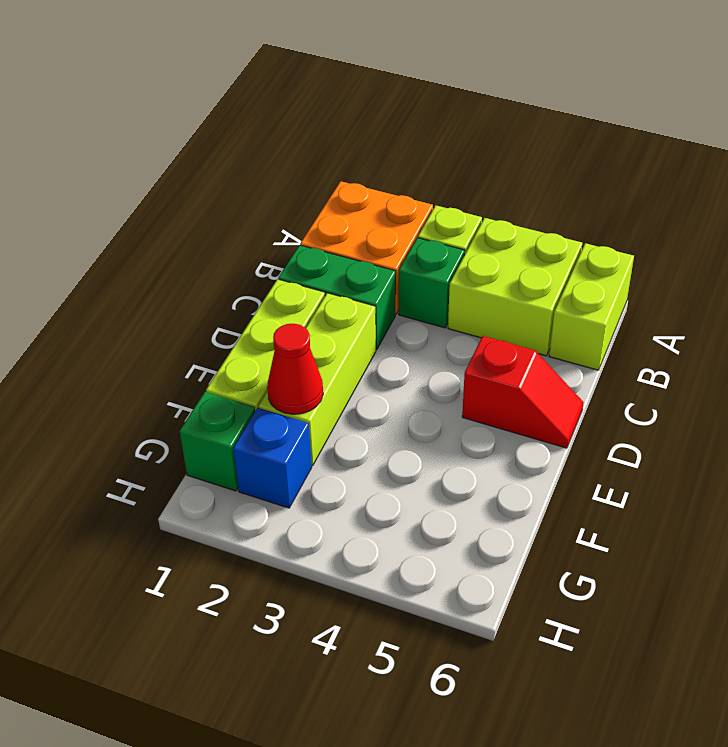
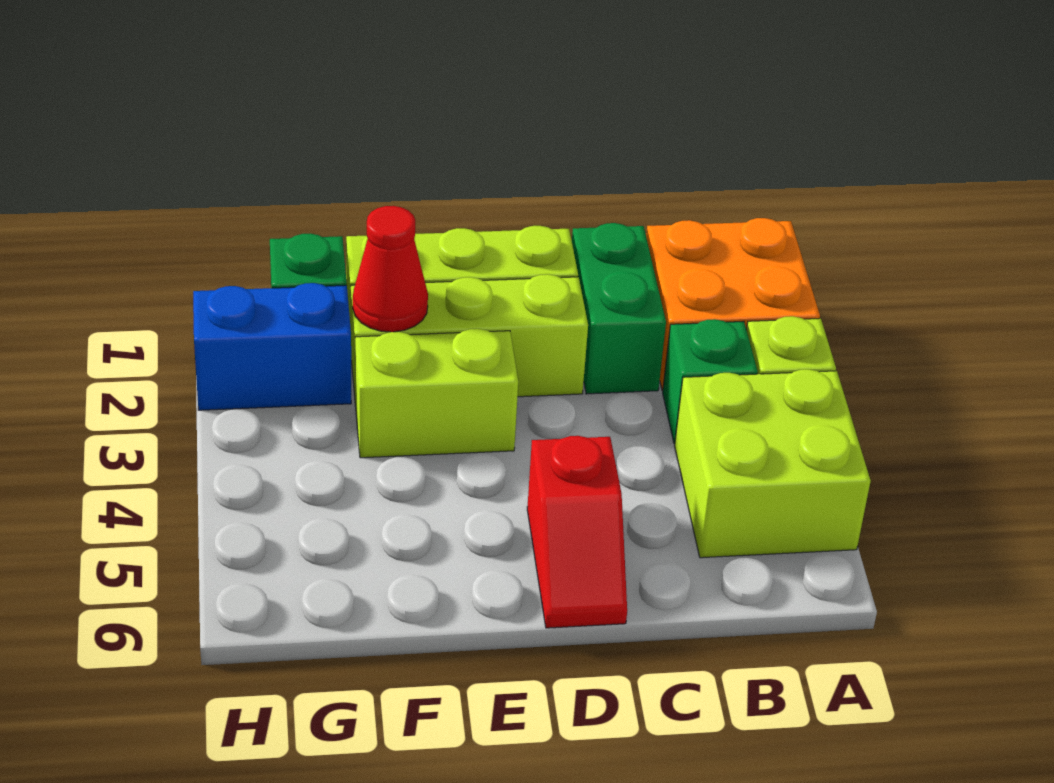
lime brick A6:B6 level 1 -> lime brick E3:F3 level 1
blue brick G2 level 1 -> blue brick G2:H2 level 1

